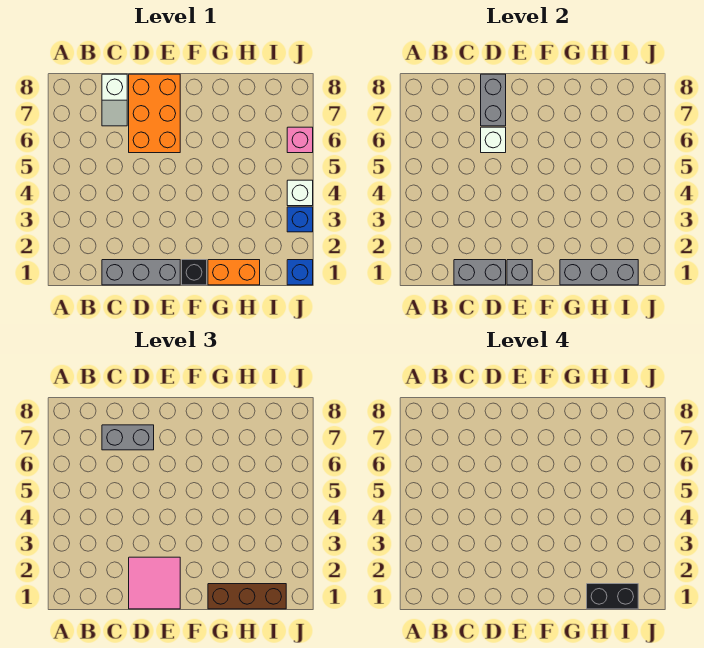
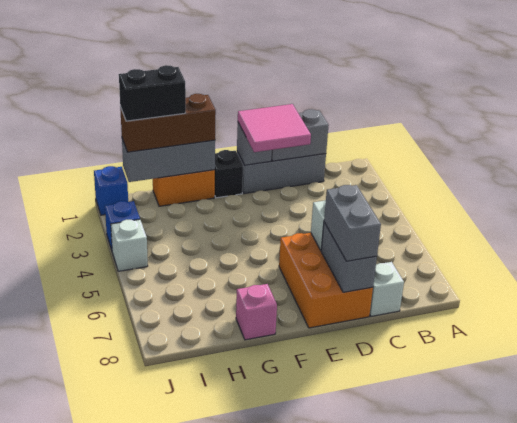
grey brick C7:D7 level 3 -> grey brick D7:D8 level 3
pink brick J6 level 1 -> pink brick G8 level 1

